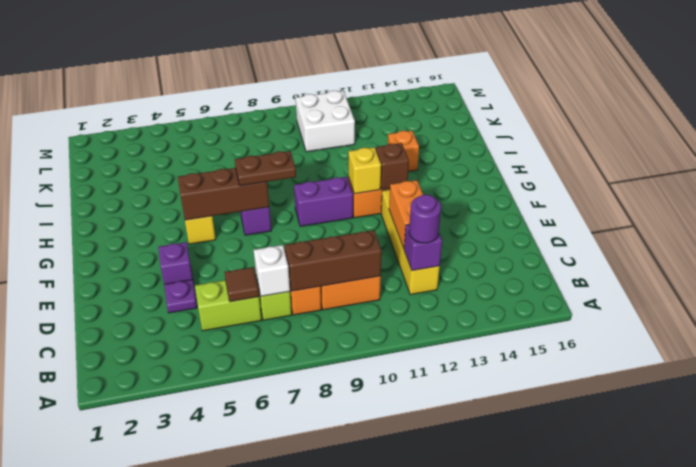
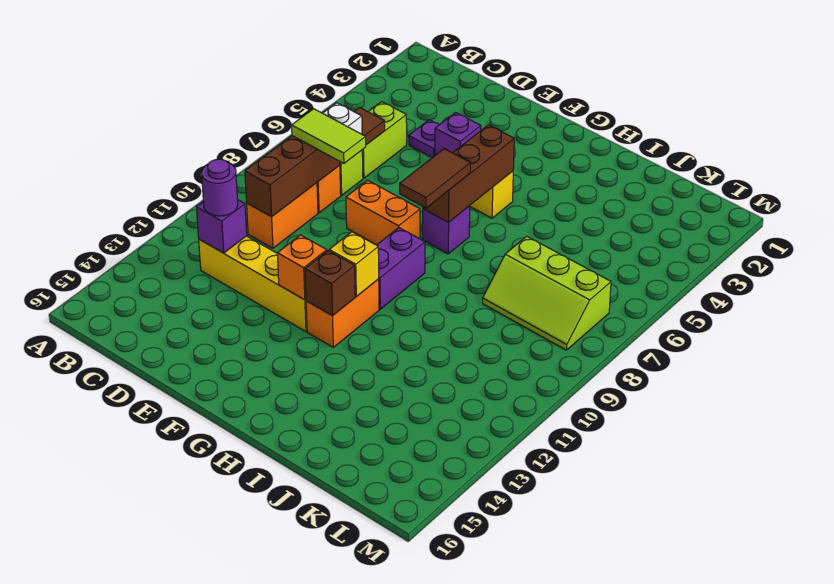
none -> lime tile C8:D8 level 3
orange brick D12:E12 level 2 -> orange brick E8:F8 level 1
brown plate G7:G8 level 3 -> brown tile G7:G8 level 3
orange brick I13 level 1 -> orange brick F12 level 2
none -> lime slope J7:L8 level 1 top 7
white brick K10:L11 level 1 -> none

